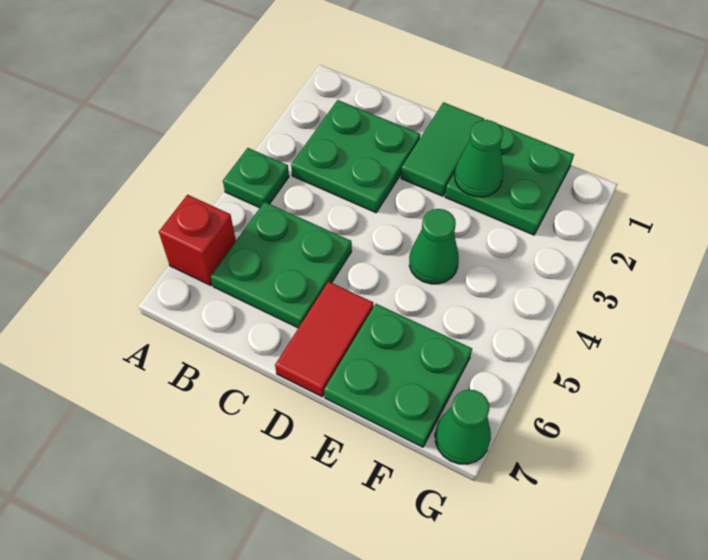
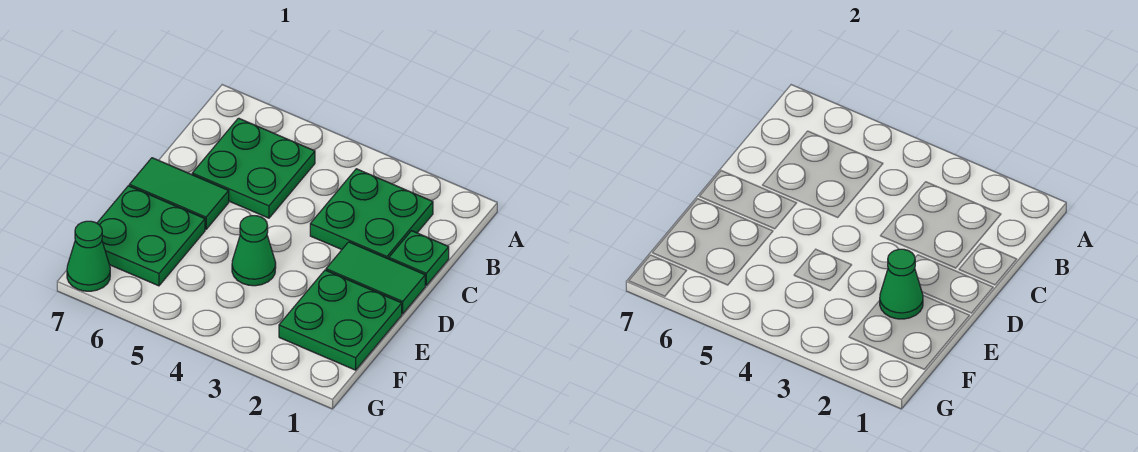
green plate A4 level 1 -> green plate C1 level 1
red brick A6 level 1 -> none
red tile D6:D7 level 1 -> green tile D6:D7 level 1

